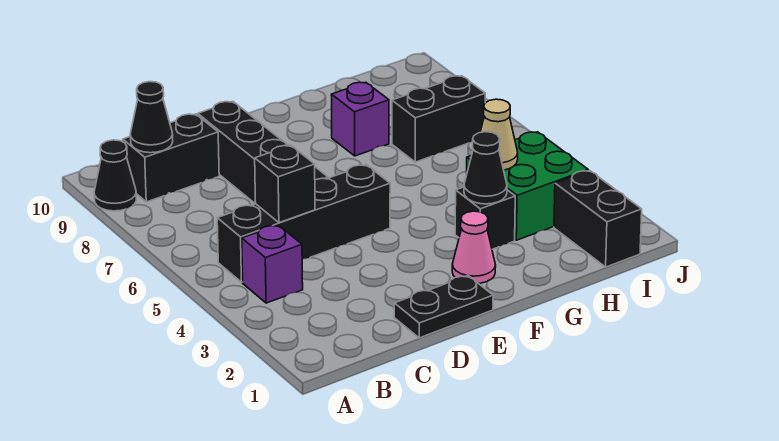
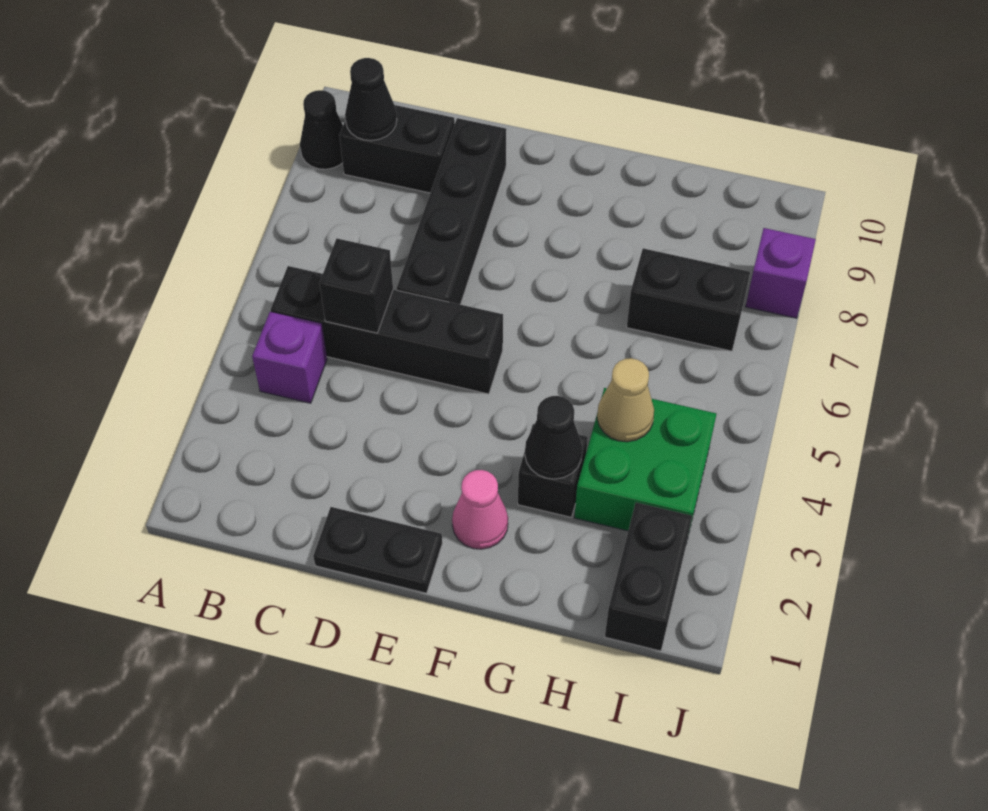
purple brick G8 level 1 -> purple brick J8 level 1

